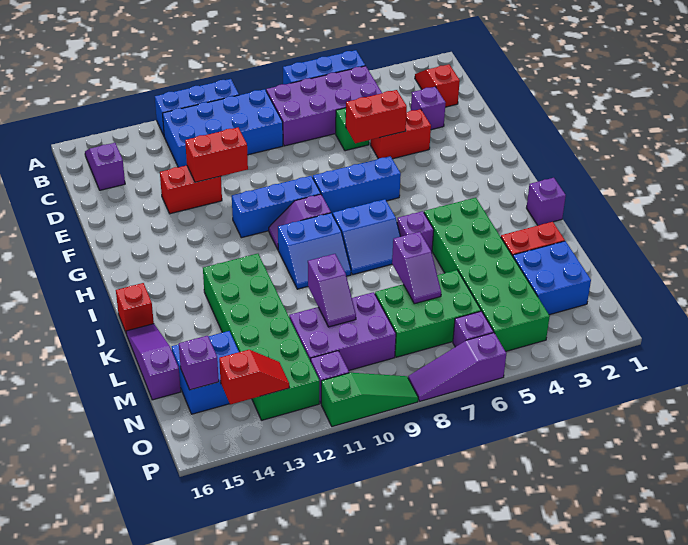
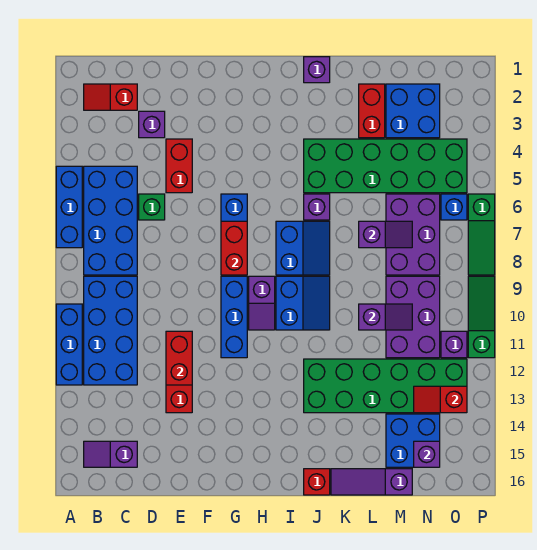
purple brick B5:C8 level 1 -> blue brick B5:C8 level 1
red brick E5:E6 level 2 -> red brick G7:G8 level 2
green brick M6:N8 level 1 -> purple brick M6:N8 level 1
purple brick O6 level 1 -> blue brick O6 level 1
red slope O13:O14 level 2 top 14 -> red slope N13:O13 level 2 top O
purple slope P6:P8 level 1 top 6 -> green slope P6:P8 level 1 top 6

